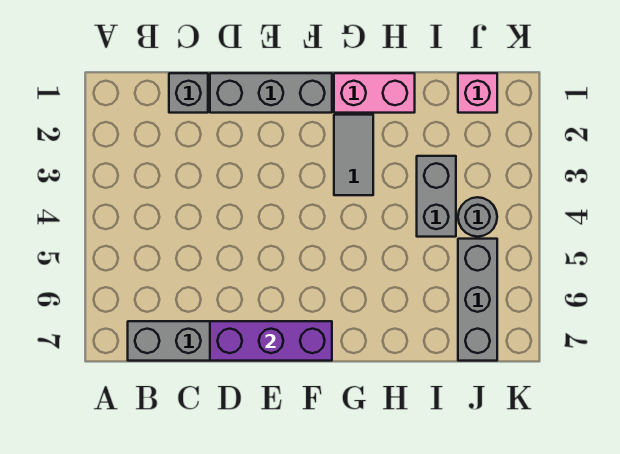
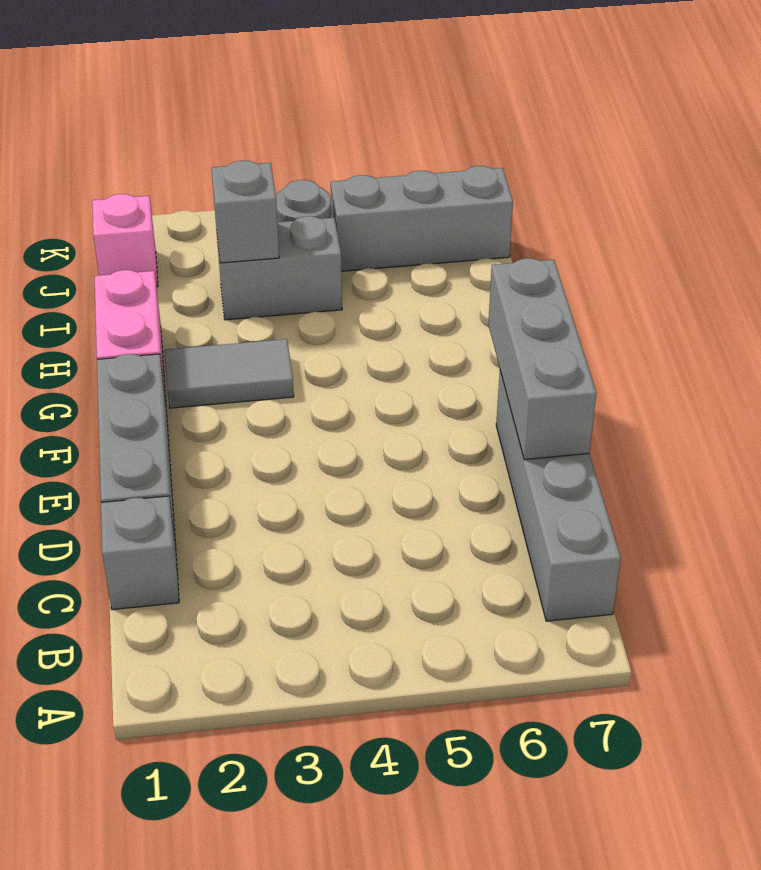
purple brick D7:F7 level 2 -> grey brick D7:F7 level 2
none -> grey brick I3 level 2

